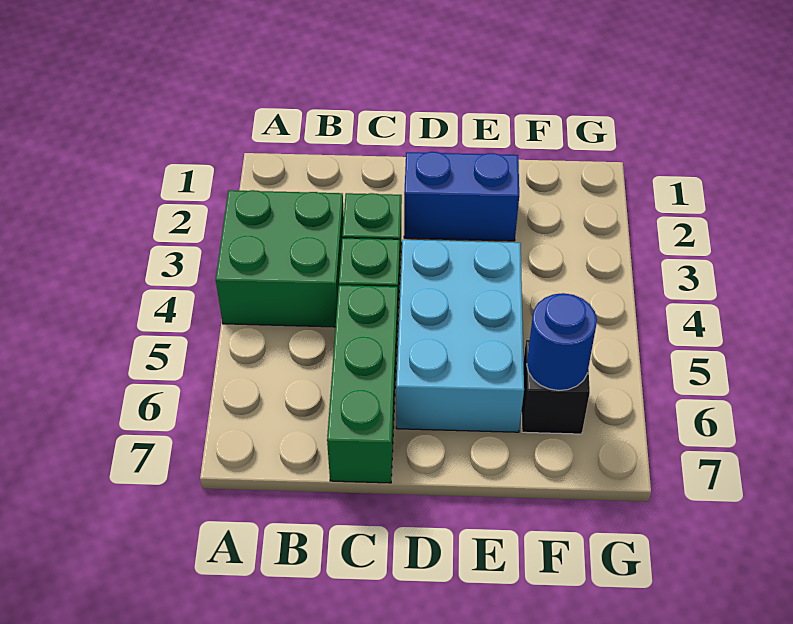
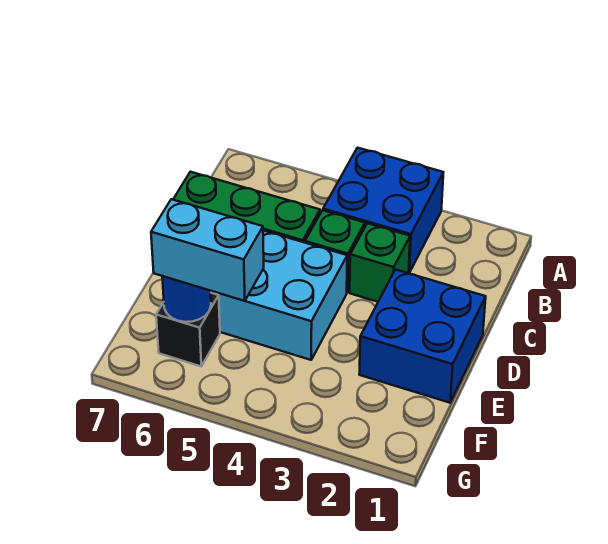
green brick A3:B4 level 1 -> blue brick A3:B4 level 1
blue brick D2:E2 level 1 -> blue brick D1:E2 level 1
none -> cyan brick F5:F6 level 3

